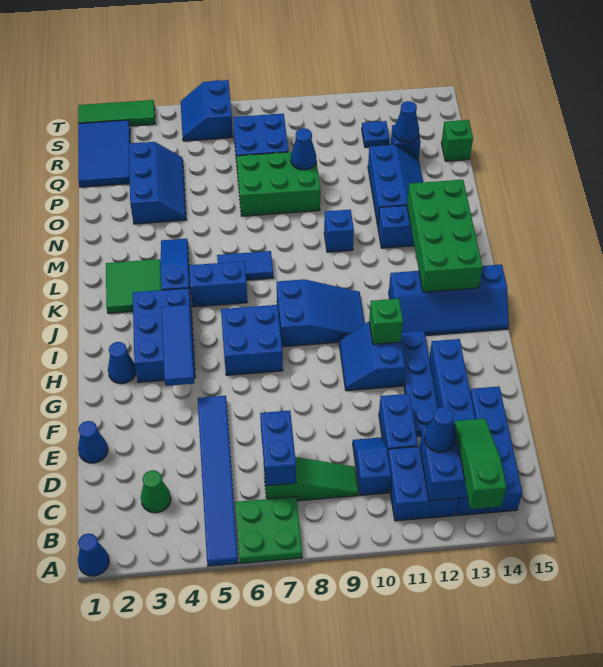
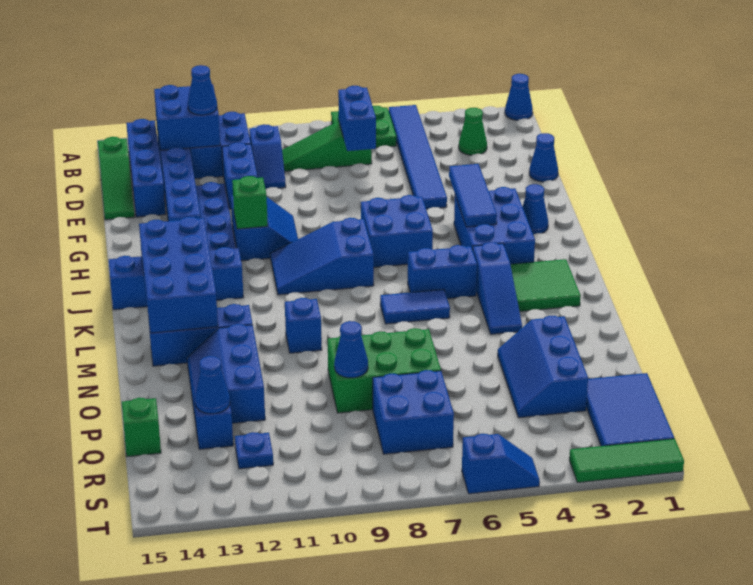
green slope A13:C13 level 3 top A -> green slope C15:E15 level 1 top C
green brick J13:M14 level 2 -> blue brick J13:M14 level 2
blue slope S5:T6 level 1 top 6 -> blue slope T5:T6 level 1 top 6

